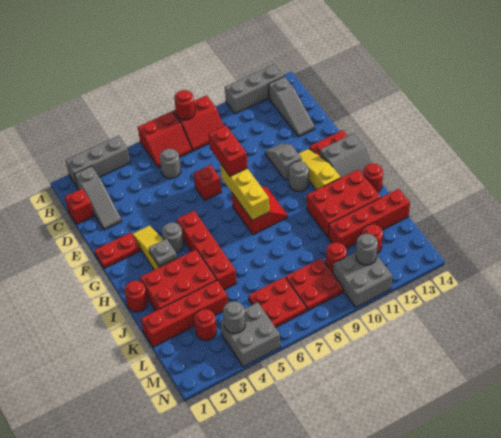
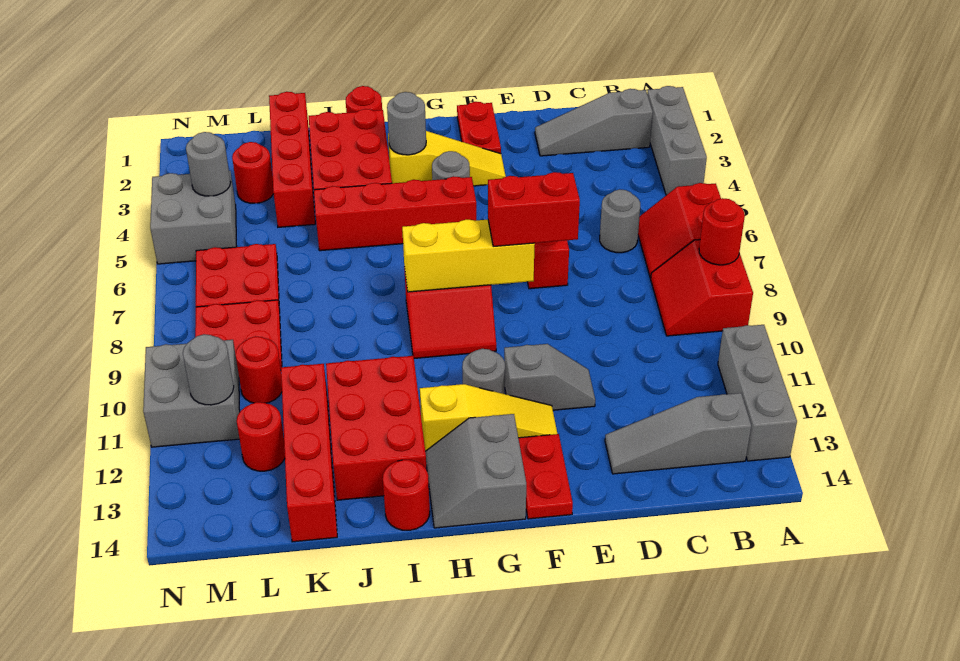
red brick C1 level 1 -> none
grey plate H3 level 2 -> grey round brick H3 level 2

